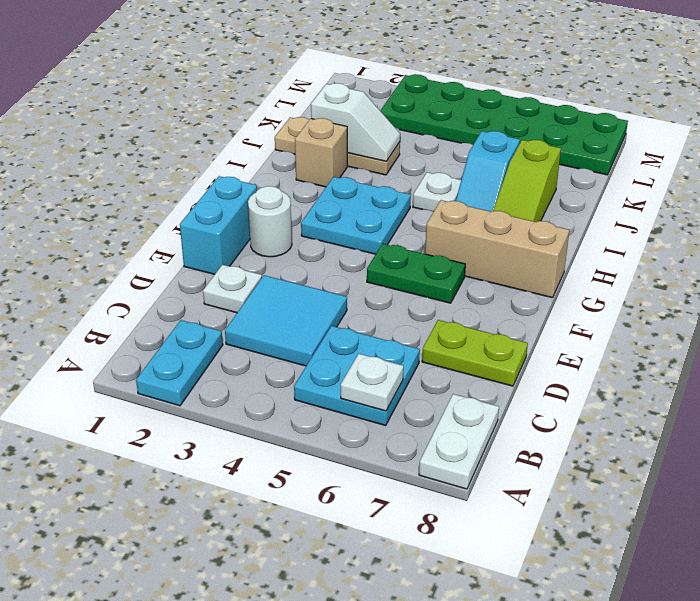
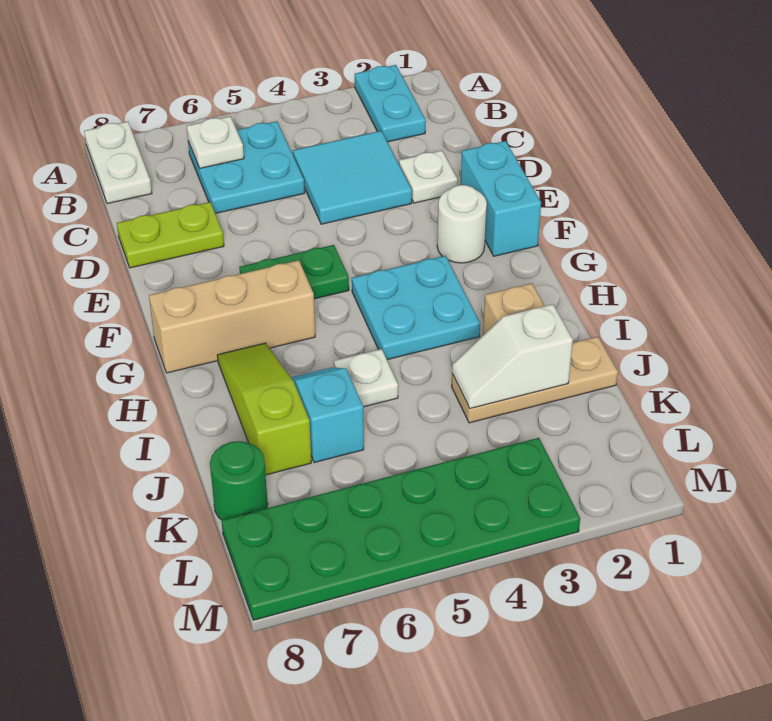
none -> green round brick K8 level 1

